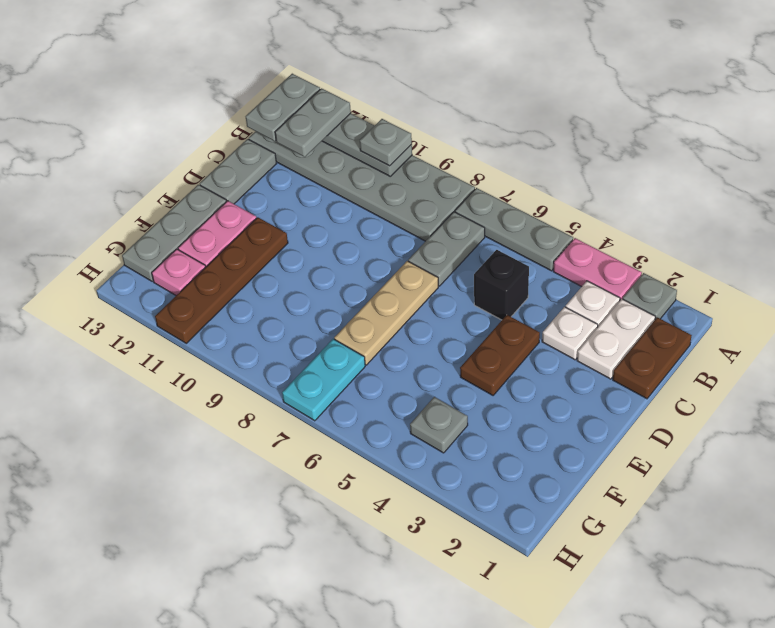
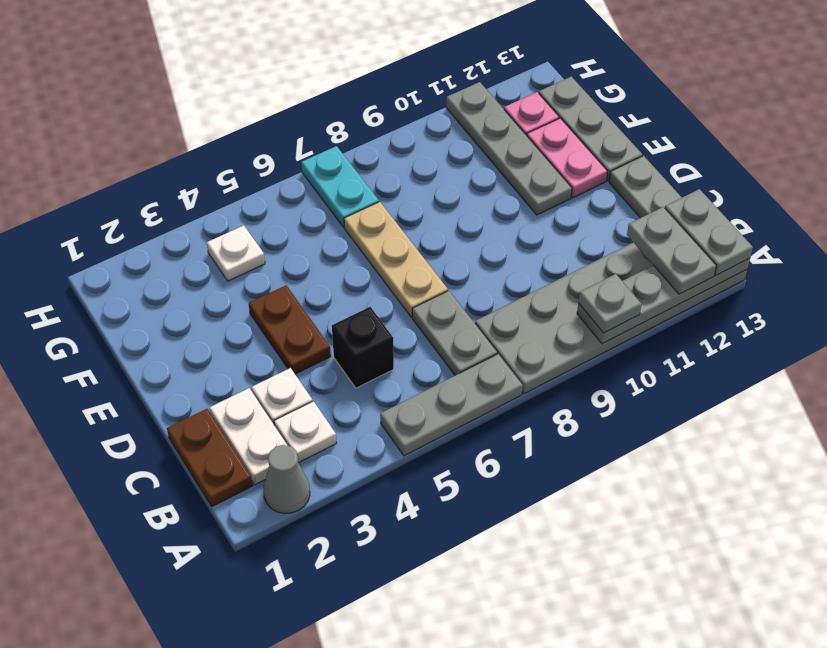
grey plate A2 level 1 -> grey cone A2 level 1
pink plate A3:A4 level 1 -> none
brown plate E11:H11 level 1 -> grey plate E11:H11 level 1
grey plate G4 level 1 -> white plate G4 level 1

